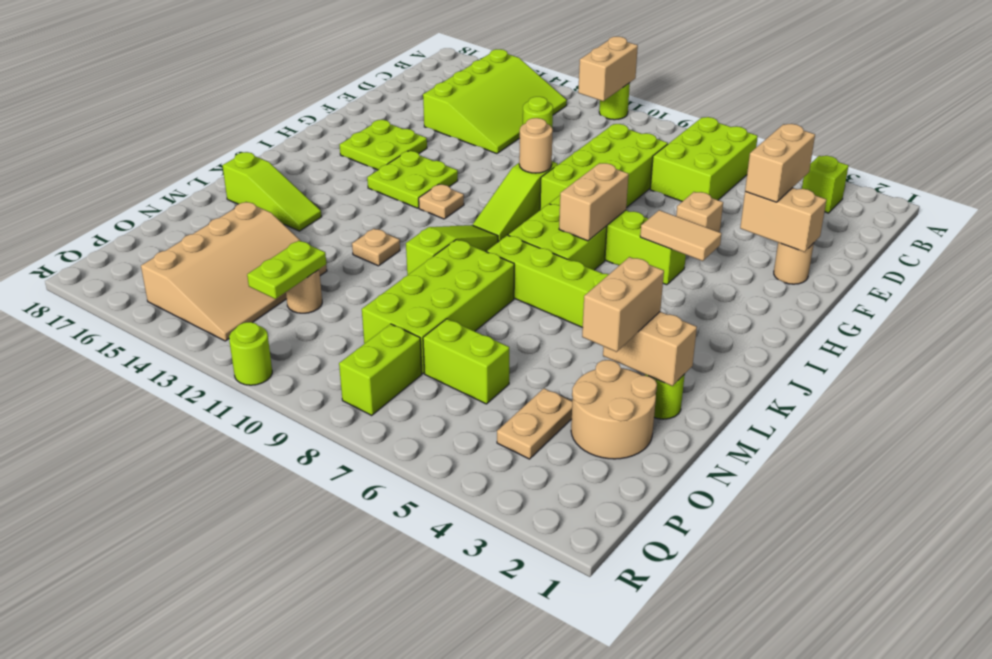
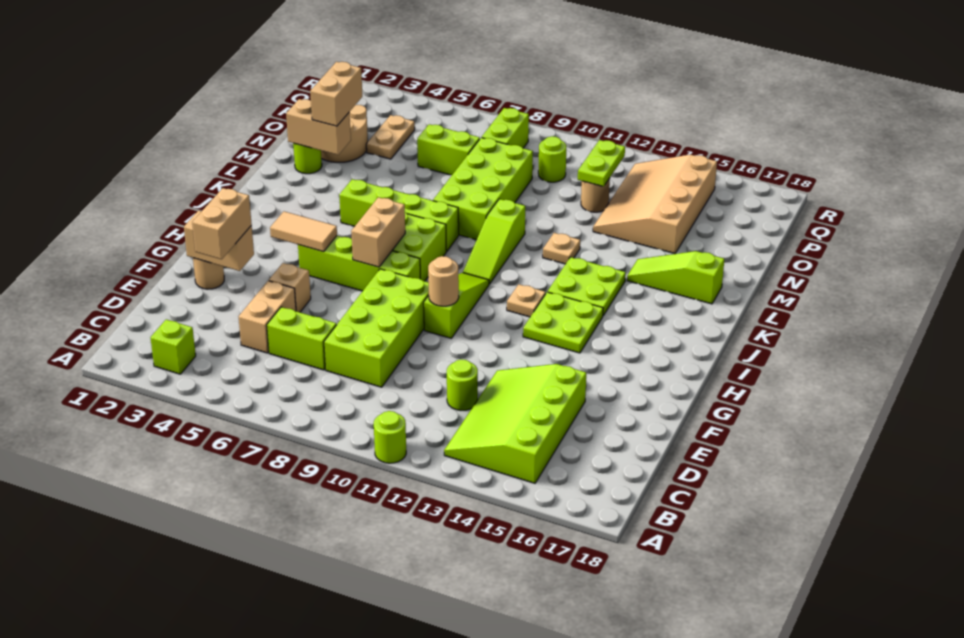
tan brick A11:B11 level 2 -> tan brick D5:E5 level 1
lime brick B6:D7 level 1 -> lime brick D6:D7 level 1
lime plate G15:H16 level 1 -> lime plate J13:K14 level 1
lime round brick R11 level 1 -> lime round brick P10 level 1

